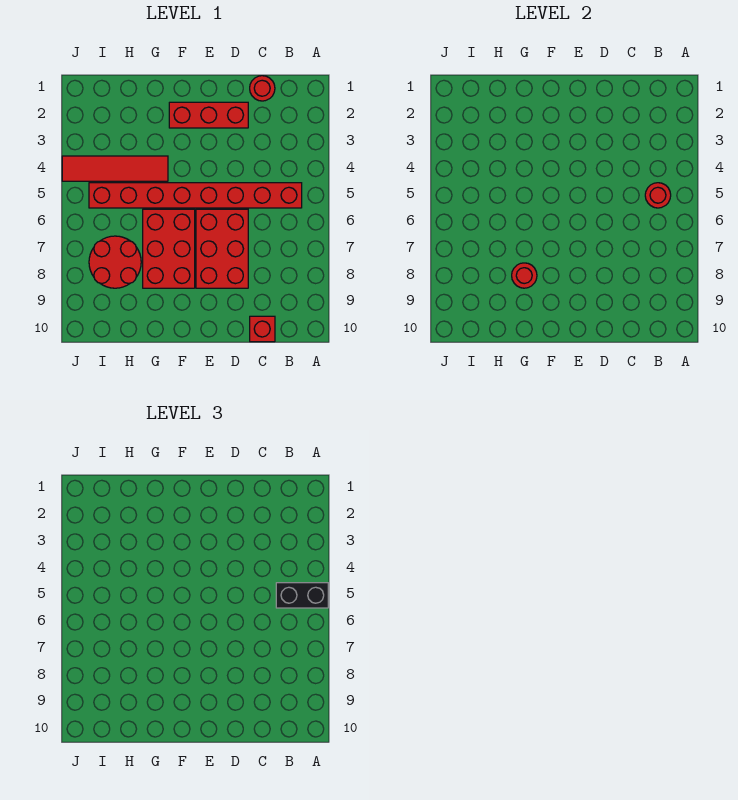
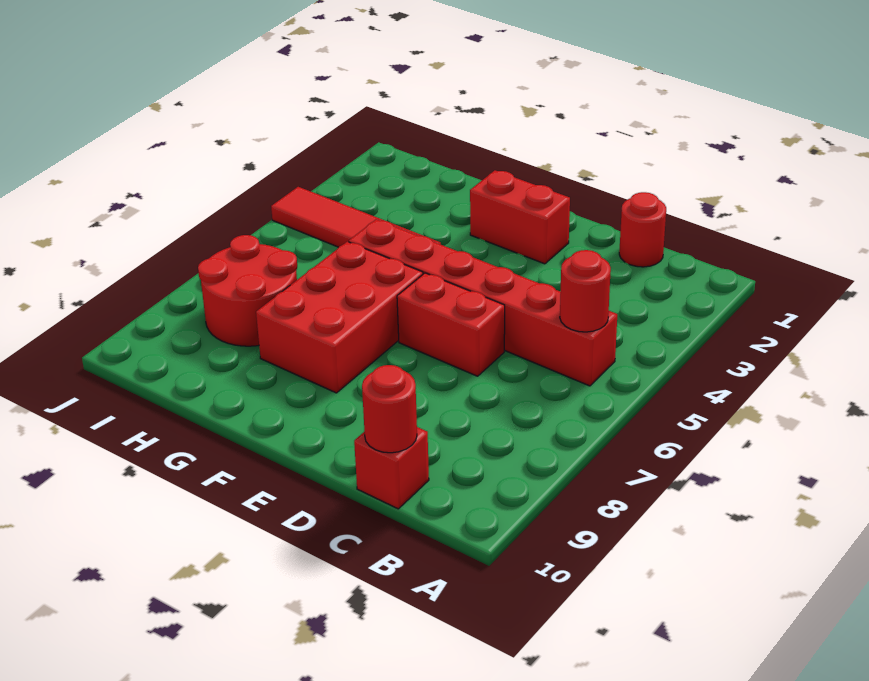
black brick A5:B5 level 3 -> none
red brick B5:I5 level 1 -> red brick B5:G5 level 1
red brick D2:F2 level 1 -> red brick E2:F2 level 1
red brick D6:E8 level 1 -> red brick D6:E6 level 1
red round brick G8 level 2 -> red round brick C10 level 2

